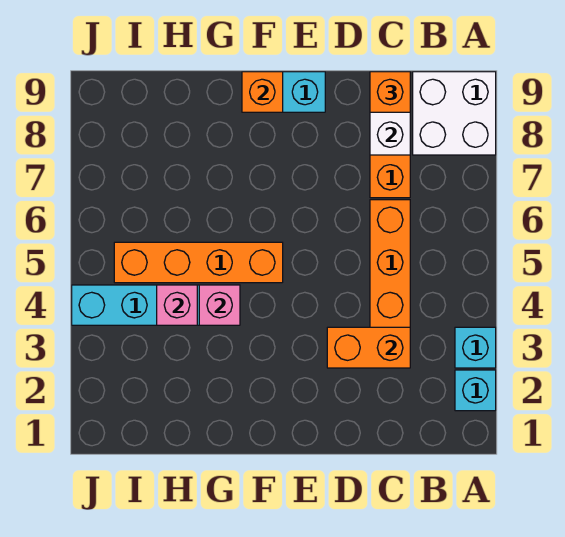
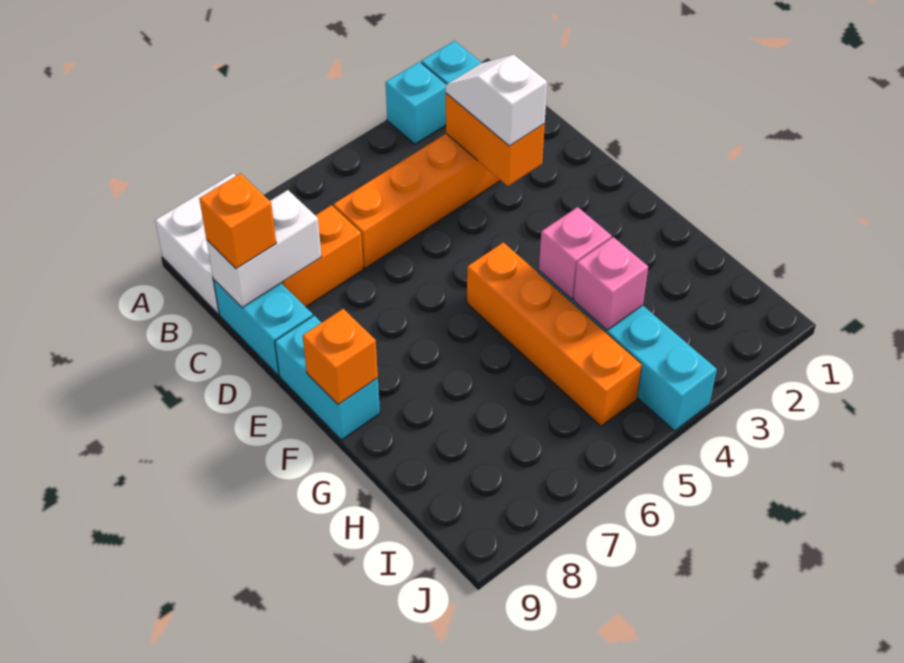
none -> white slope C3:D3 level 3 top D
none -> cyan brick C9:D9 level 1

